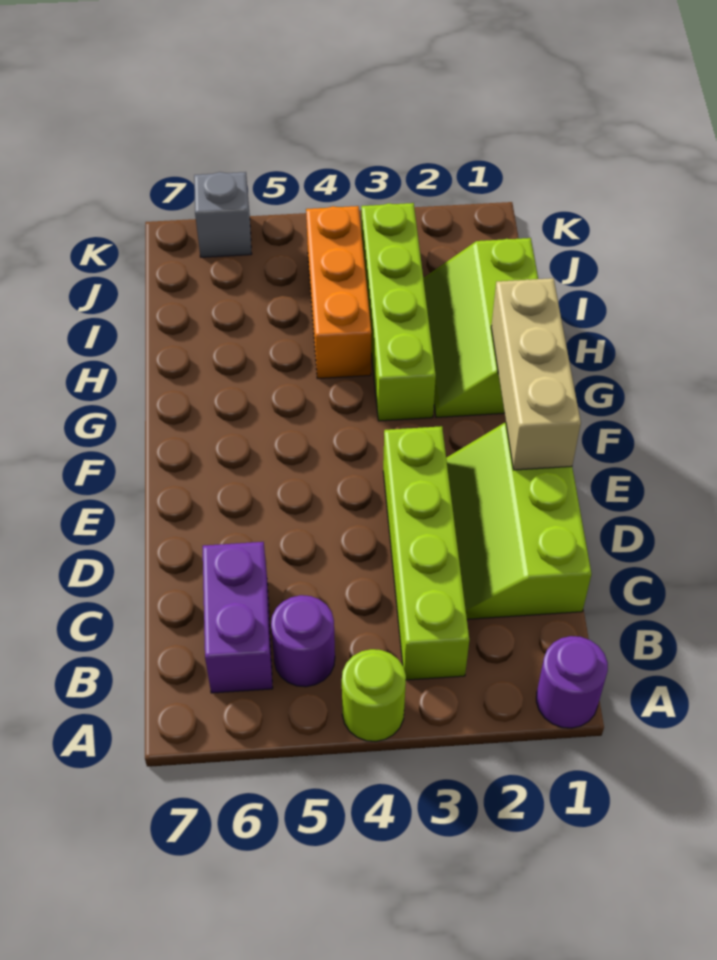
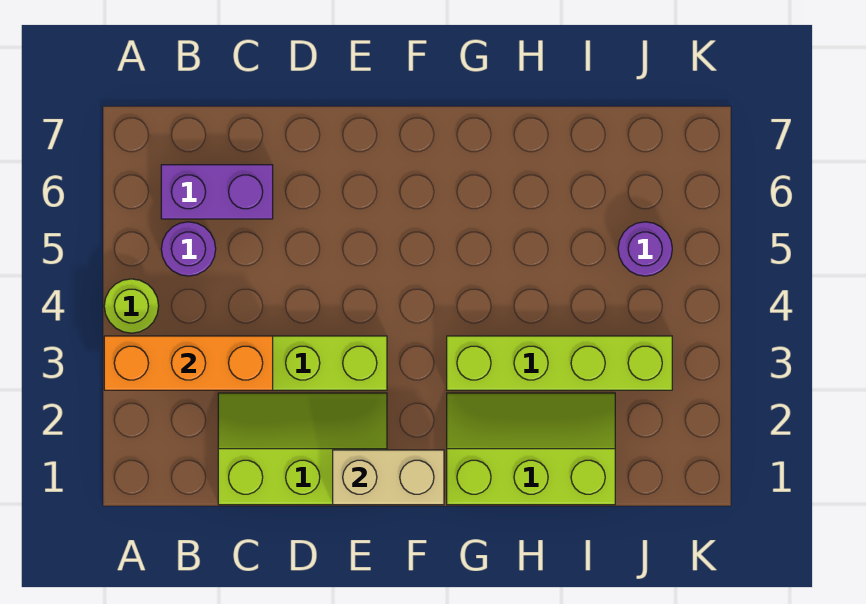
purple round brick A1 level 1 -> purple round brick J5 level 1
tan brick E1:G1 level 2 -> tan brick E1:F1 level 2
orange brick H4:J4 level 1 -> orange brick A3:C3 level 2
grey brick K6 level 1 -> none

